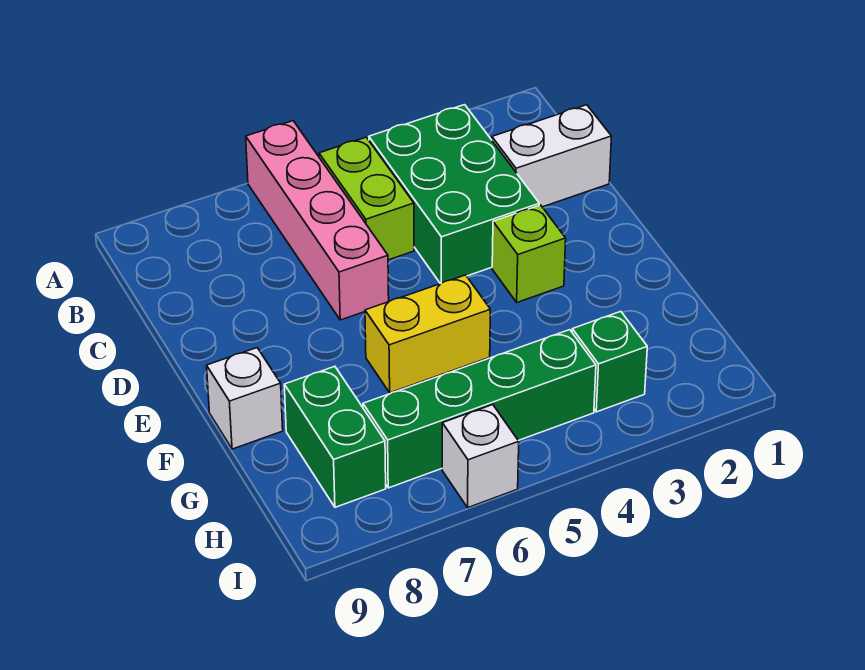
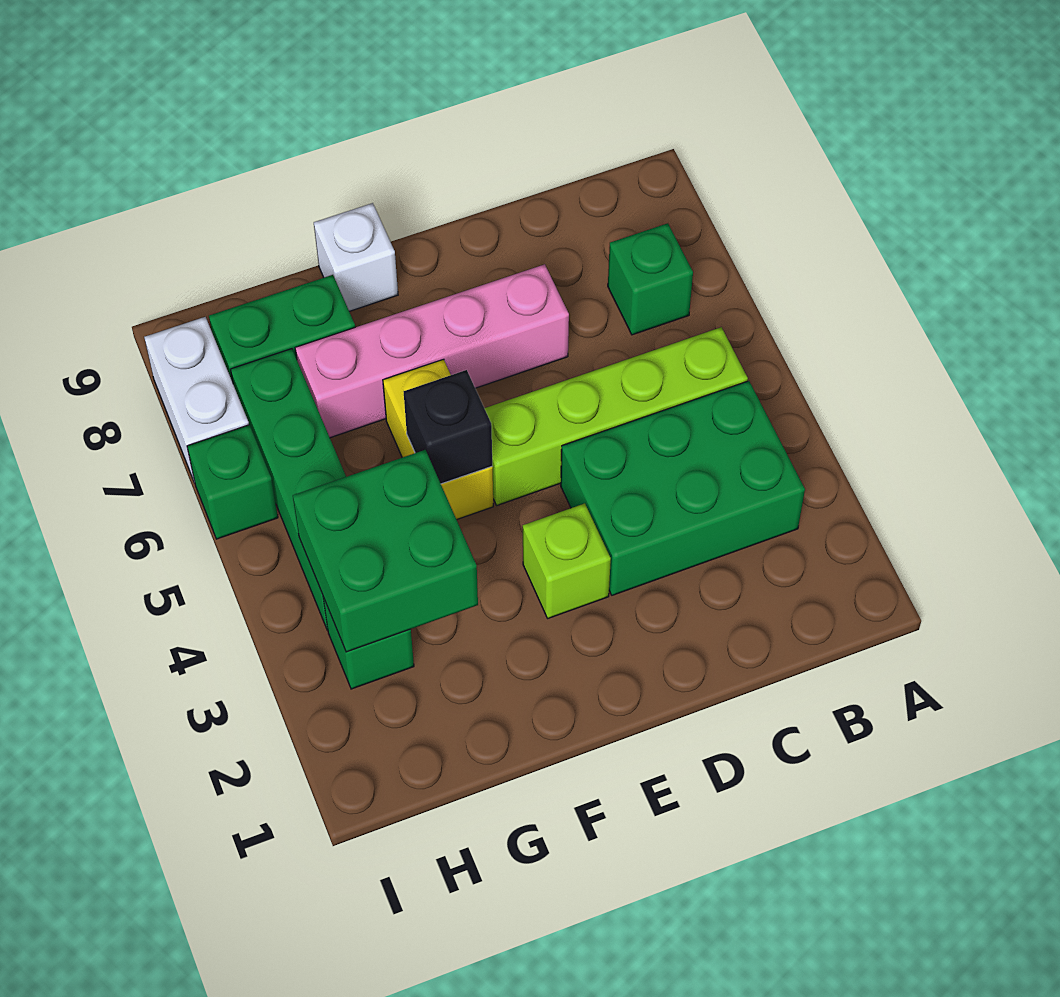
pink brick A6:D6 level 1 -> pink brick D7:G7 level 1
lime brick B5:C5 level 1 -> lime brick B5:E5 level 1
none -> green brick B7 level 1
white brick C1:C2 level 1 -> white brick I7:I8 level 1
none -> black brick F5 level 2
none -> green brick G3:H4 level 2
white brick I6 level 1 -> green brick I6 level 1

